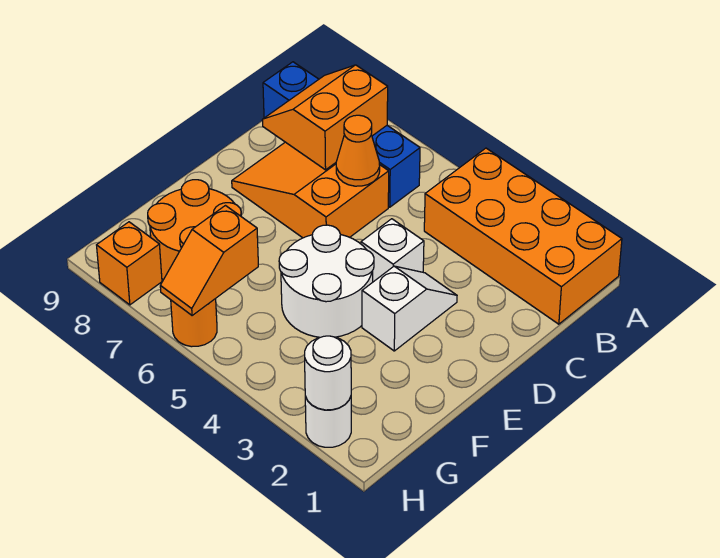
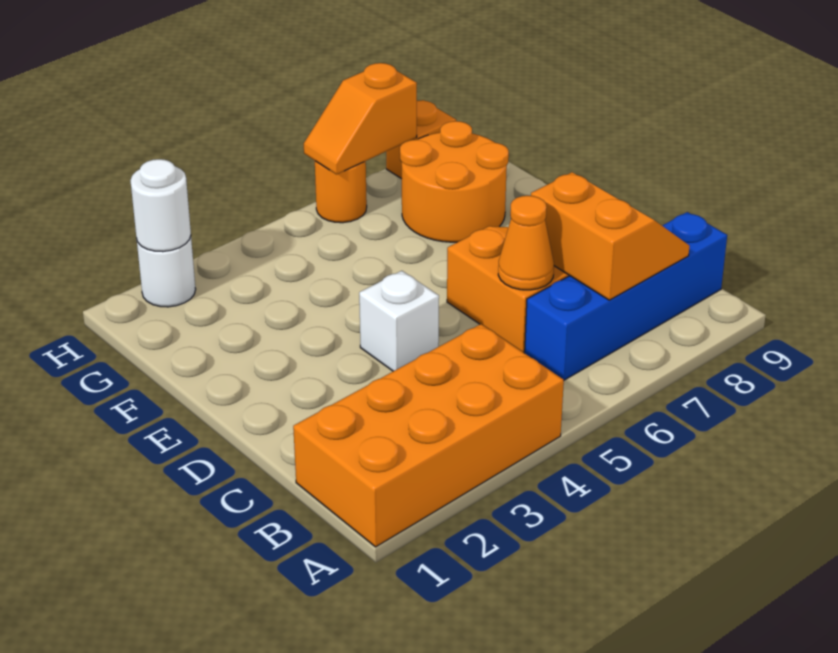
white slope D3:E3 level 1 top E -> none
white round brick E4:F5 level 1 -> none
orange slope G6:H6 level 2 top G -> orange slope H6:H7 level 2 top 7

